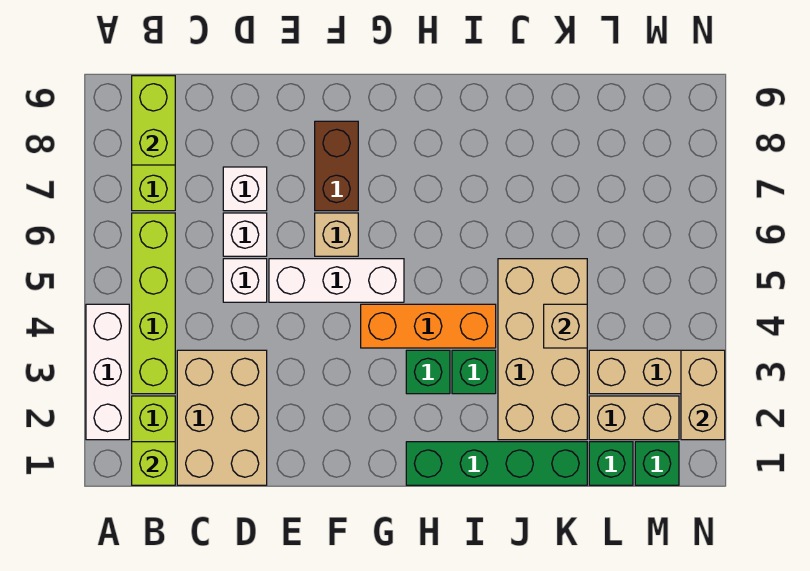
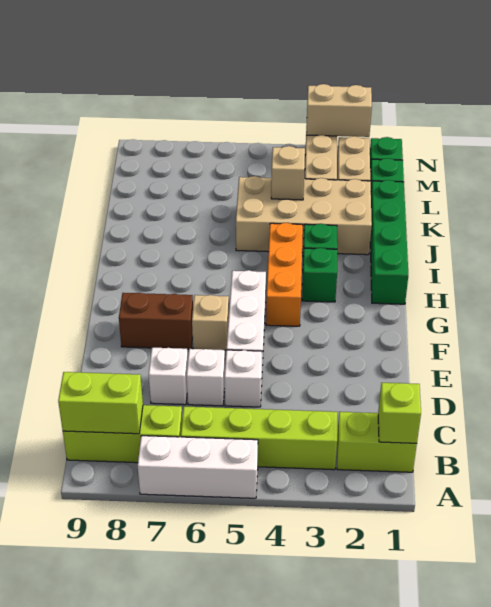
white brick A2:A4 level 1 -> white brick A5:A7 level 1
tan brick C1:D3 level 1 -> none

